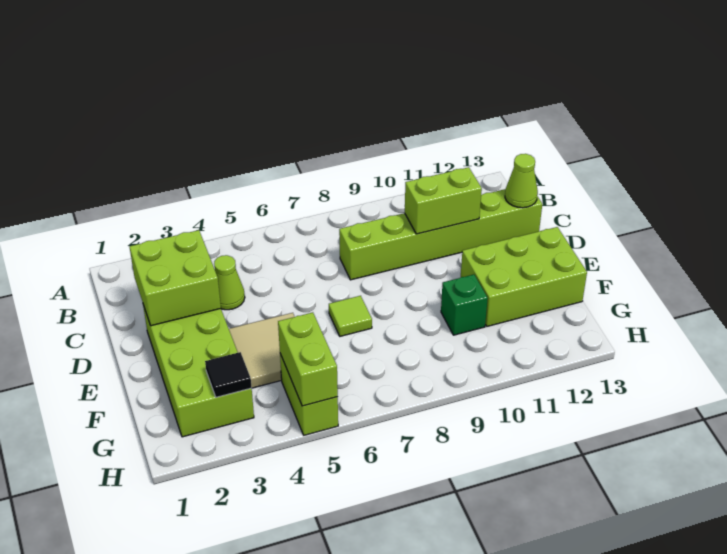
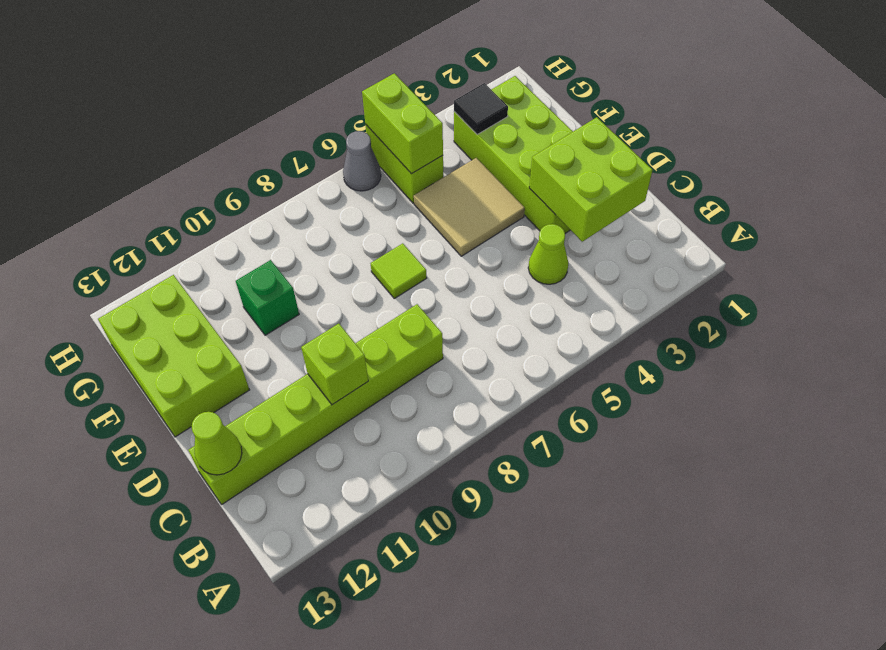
lime brick C10:C11 level 2 -> lime brick C10 level 2
lime brick E11:F13 level 1 -> lime brick E12:G13 level 1
none -> grey cone H6 level 1

